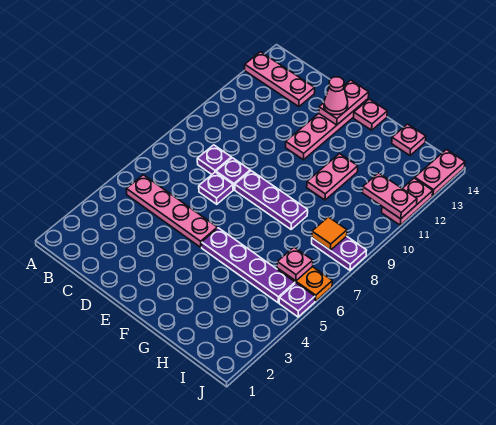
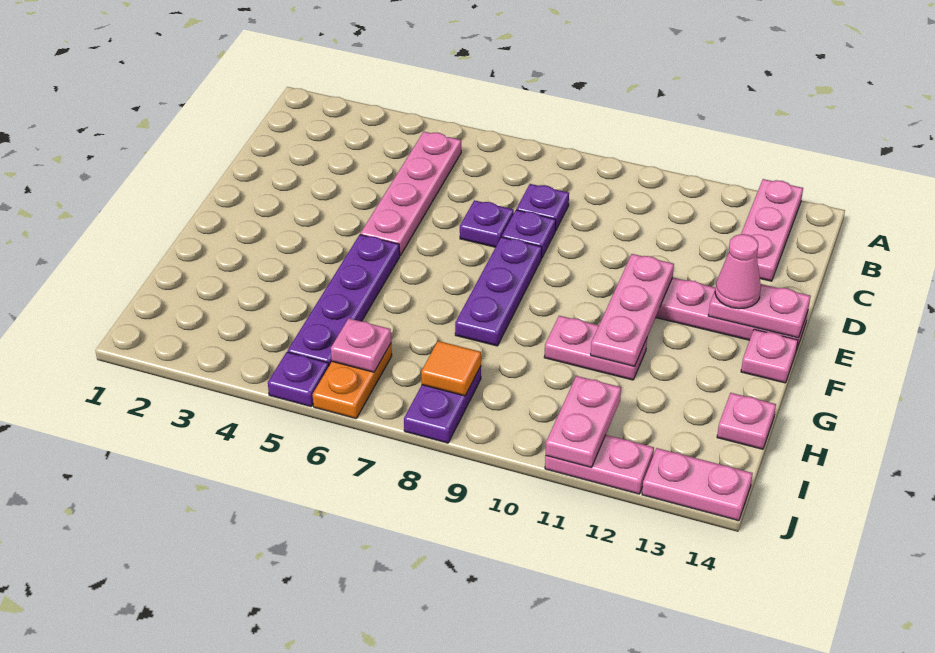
none -> pink plate E11:G11 level 2

